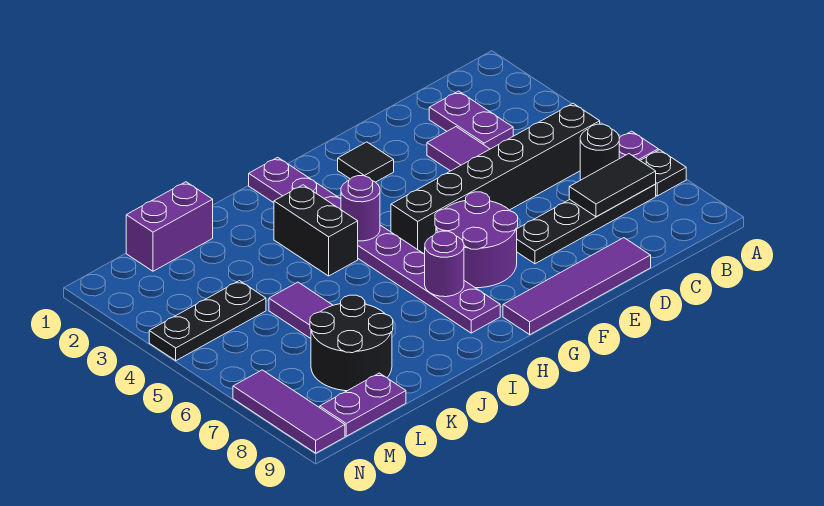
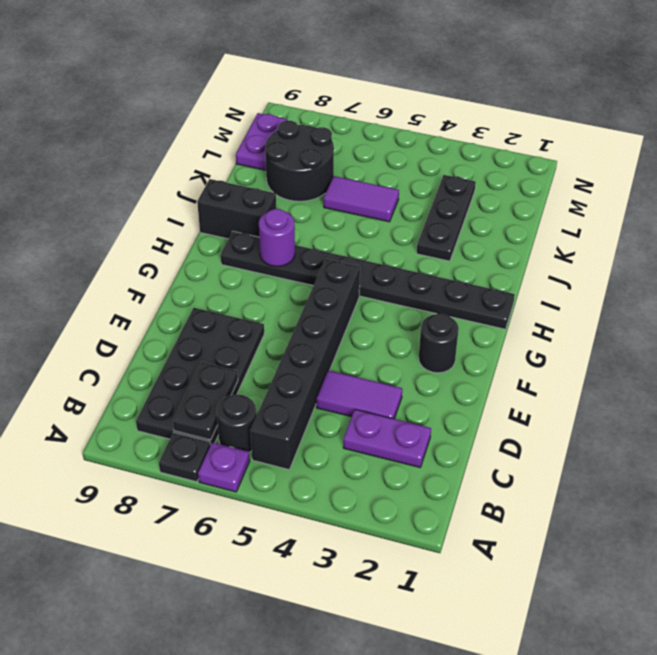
black plate B7:E7 level 1 -> black plate B7:E8 level 1
black tile B7:C7 level 2 -> black plate B7:C7 level 2
purple tile D9:G9 level 1 -> none
black tile F2 level 1 -> black round brick F2 level 1
purple round brick F6:G7 level 1 -> none
purple plate H1:H8 level 1 -> black plate H1:H8 level 1
purple round brick H4 level 2 -> none
black brick I3:I4 level 1 -> black brick I8:I9 level 1
purple brick K1:L1 level 1 -> none
black plate L4:N4 level 1 -> black plate J3:L3 level 1
purple tile N7:N9 level 1 -> none

